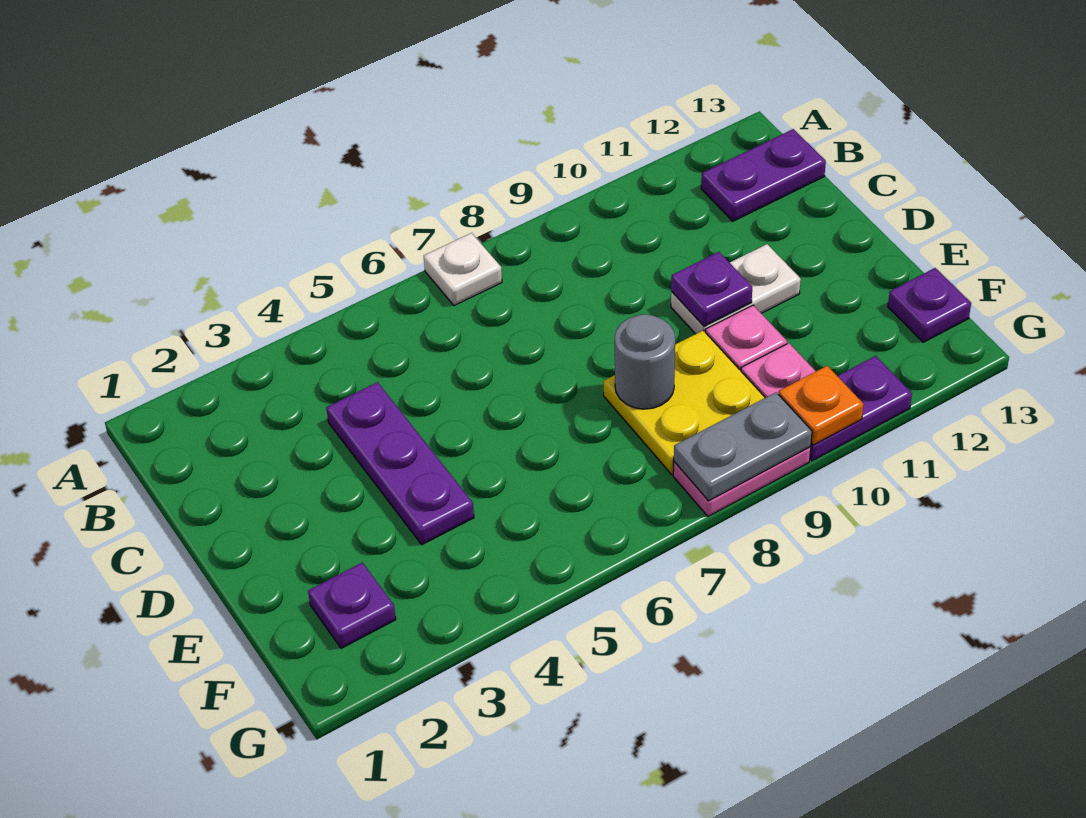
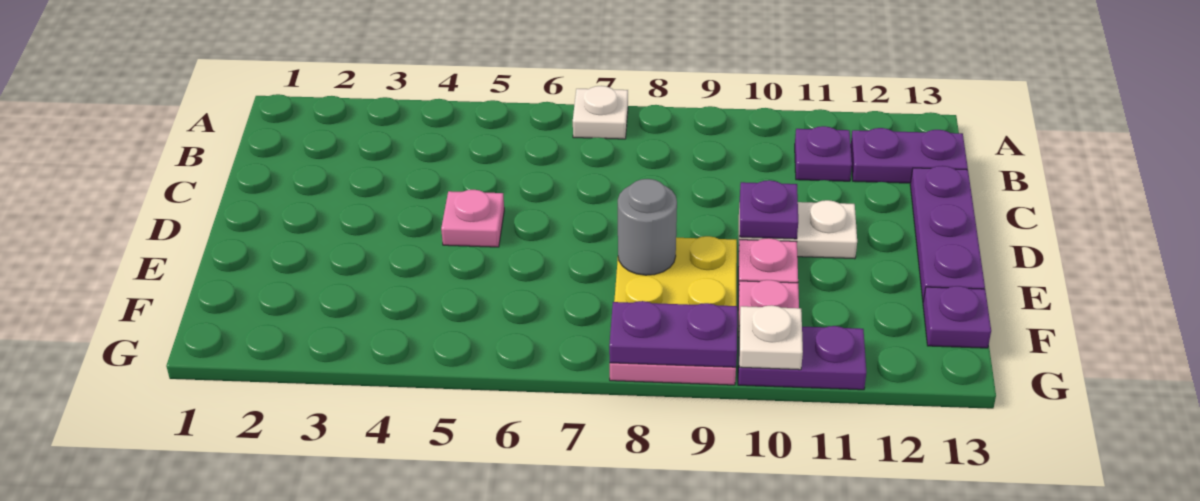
purple plate C4:E4 level 1 -> purple plate C13:E13 level 1
none -> pink plate D5 level 1
purple plate F2 level 1 -> purple plate B11 level 1
grey plate G8:G9 level 2 -> purple plate G8:G9 level 2
orange plate G10 level 2 -> white plate G10 level 2

